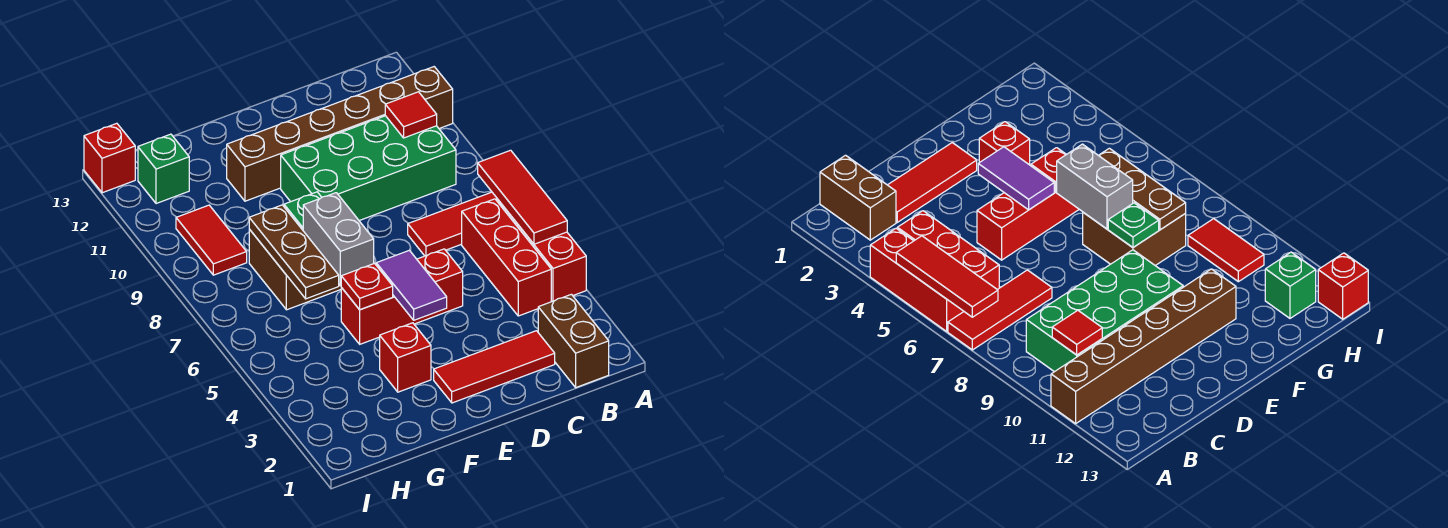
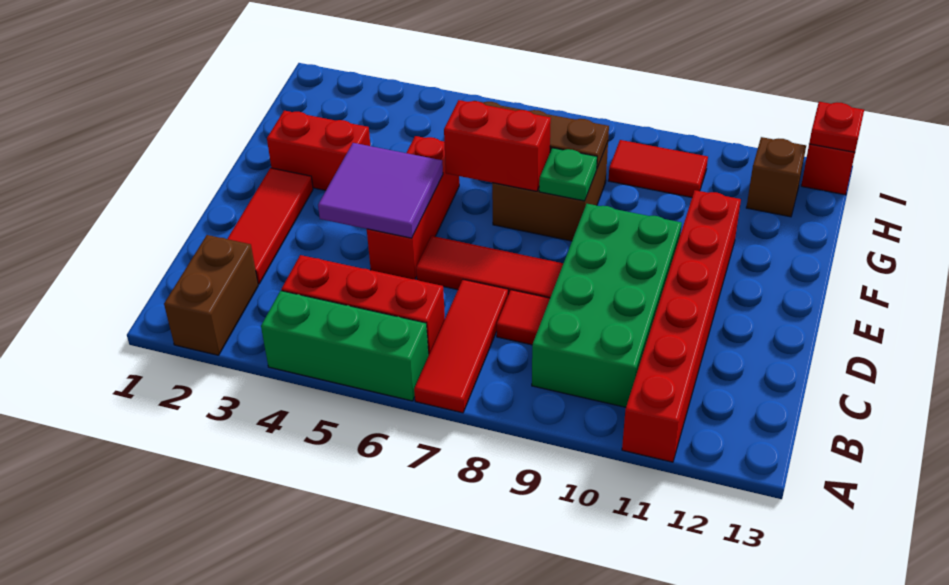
red brick A4:A6 level 1 -> green brick A4:A6 level 1
red tile A5:A7 level 2 -> red tile D6:D8 level 1
brown brick A11:F11 level 1 -> red brick A11:F11 level 1
brown brick B1:B2 level 1 -> brown brick A2:B2 level 1
red tile B10 level 2 -> red tile C8 level 1
purple tile E4:E5 level 2 -> purple tile D4:E5 level 2
red brick F3 level 1 -> red brick F2:F3 level 1
red plate F5 level 2 -> red plate I13 level 2
grey brick F6:F7 level 2 -> red brick F6:F7 level 2
green brick H12 level 1 -> brown brick H12 level 1

